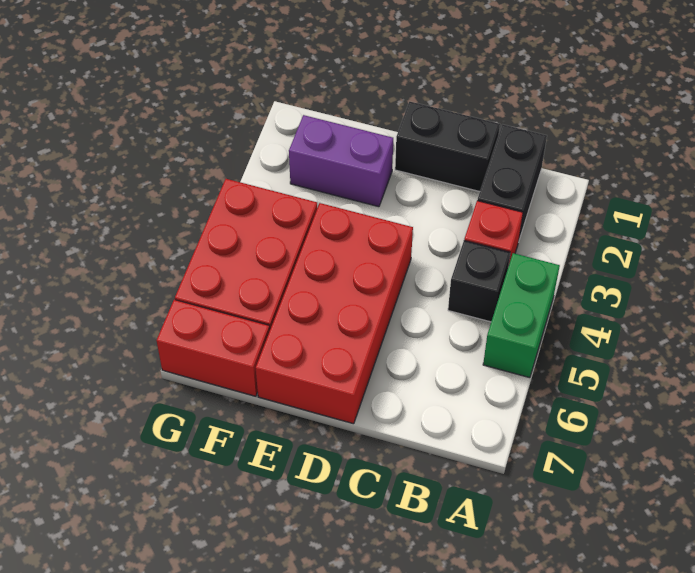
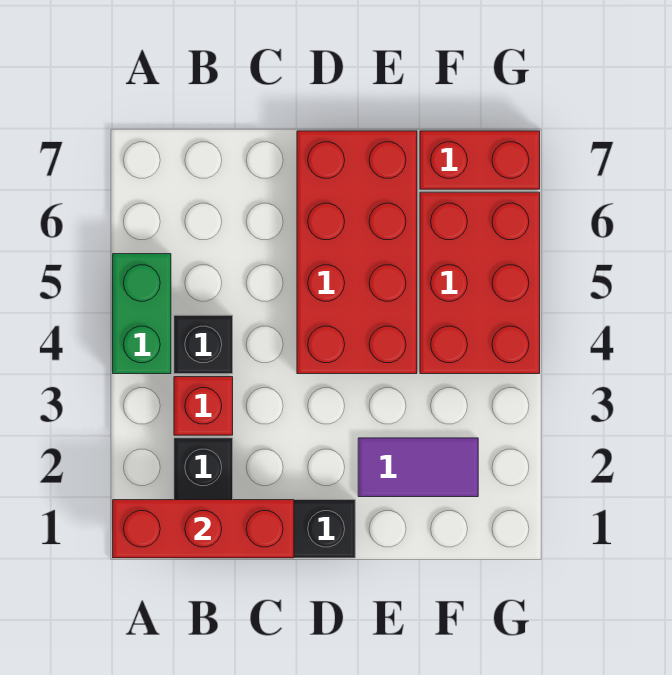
none -> red brick A1:C1 level 2
purple brick E2:F2 level 1 -> purple tile E2:F2 level 1

